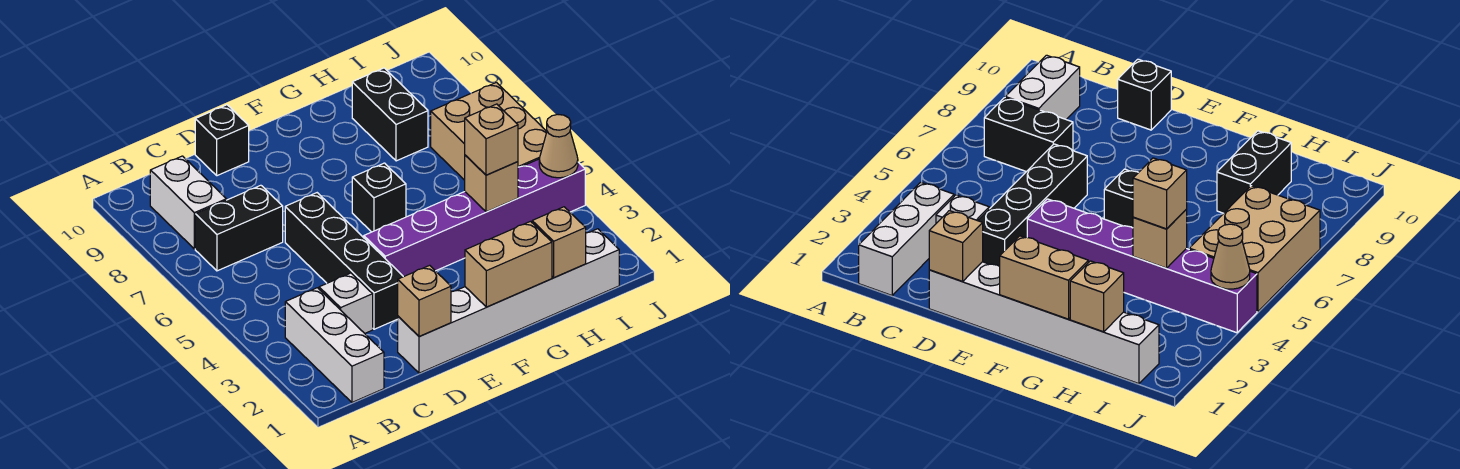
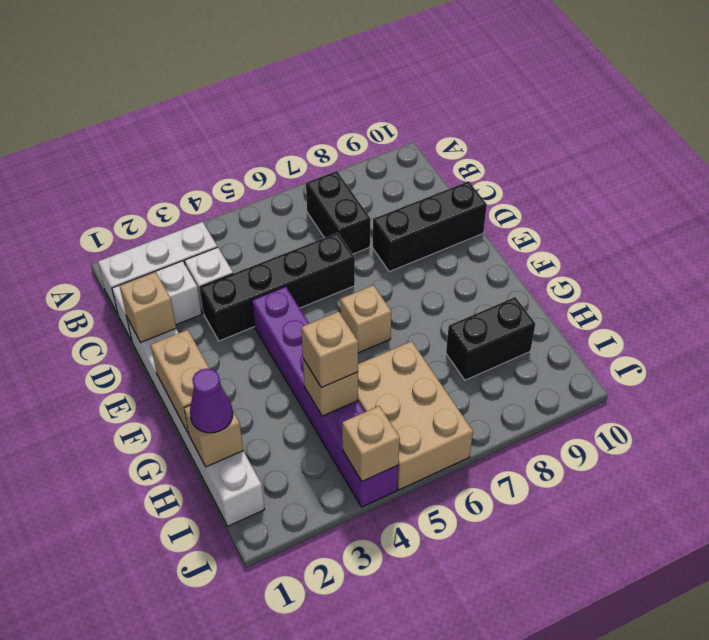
white brick B8:B9 level 1 -> white brick C1:C2 level 1
black brick D10 level 1 -> black brick D8:D10 level 1
black brick F6 level 1 -> tan brick F6 level 1
none -> purple cone H1 level 3
tan brick I5:J7 level 1 -> tan brick H5:J6 level 1
tan cone J4 level 2 -> tan brick J4 level 2

